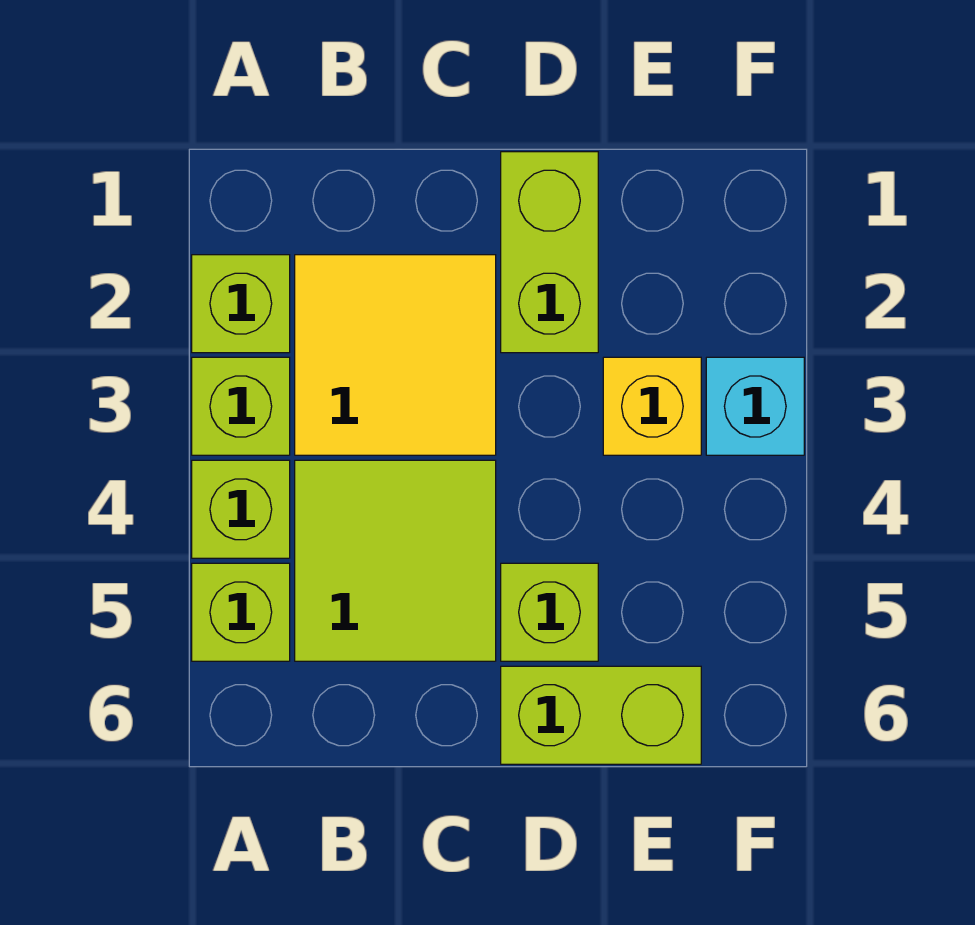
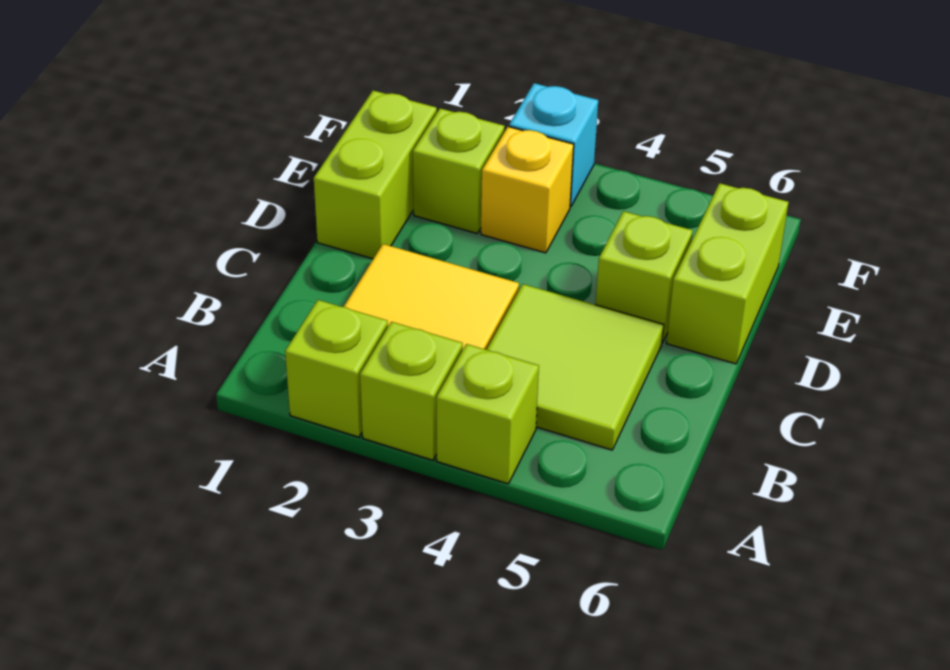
lime brick A5 level 1 -> lime brick E2 level 1
lime brick D1:D2 level 1 -> lime brick D1:E1 level 1

